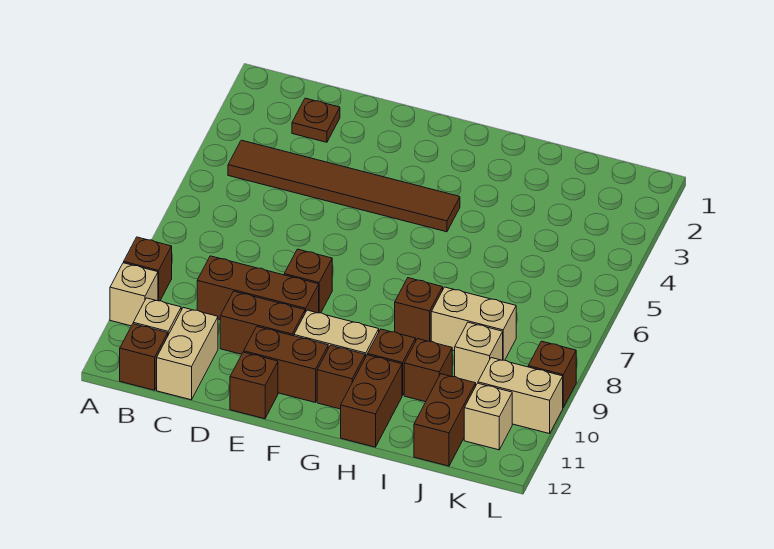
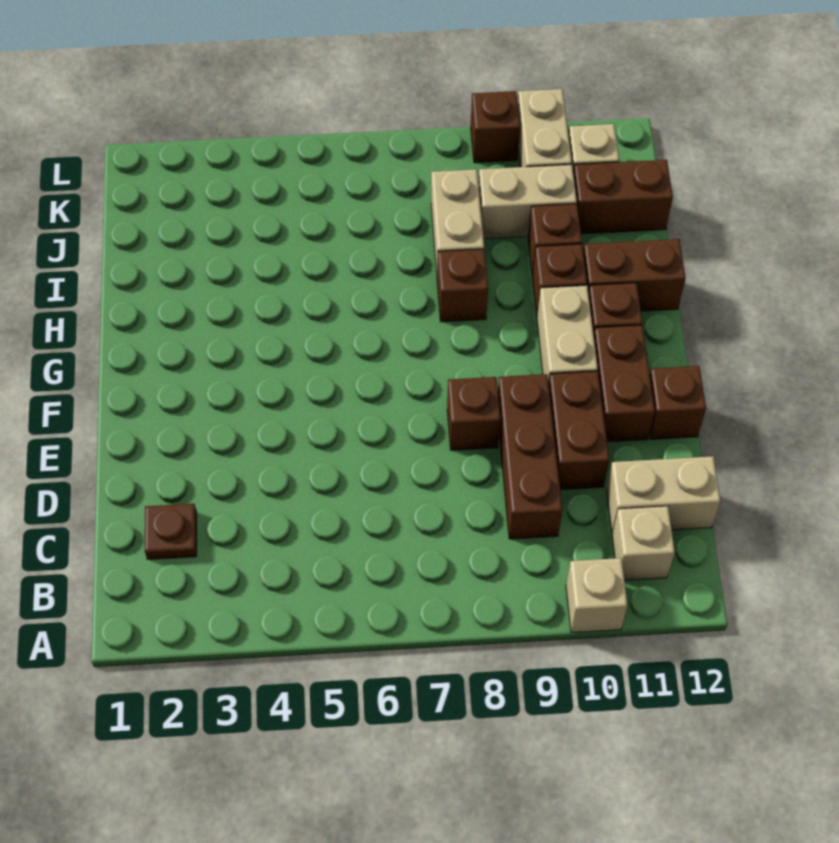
brown brick A9 level 1 -> none
brown tile B4:G4 level 1 -> none
brown brick B12 level 1 -> none
tan brick J9 level 1 -> tan brick J9:J10 level 1

